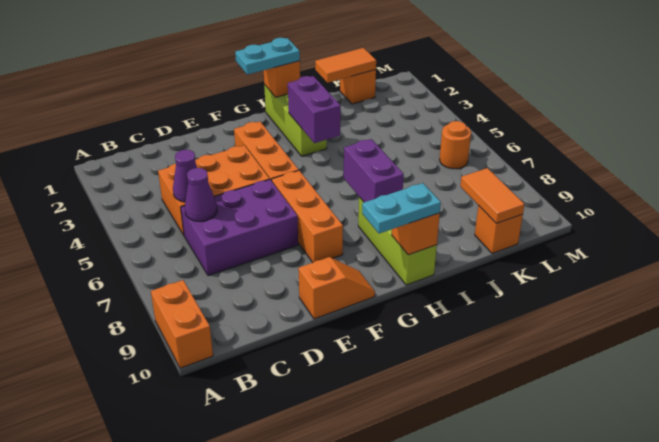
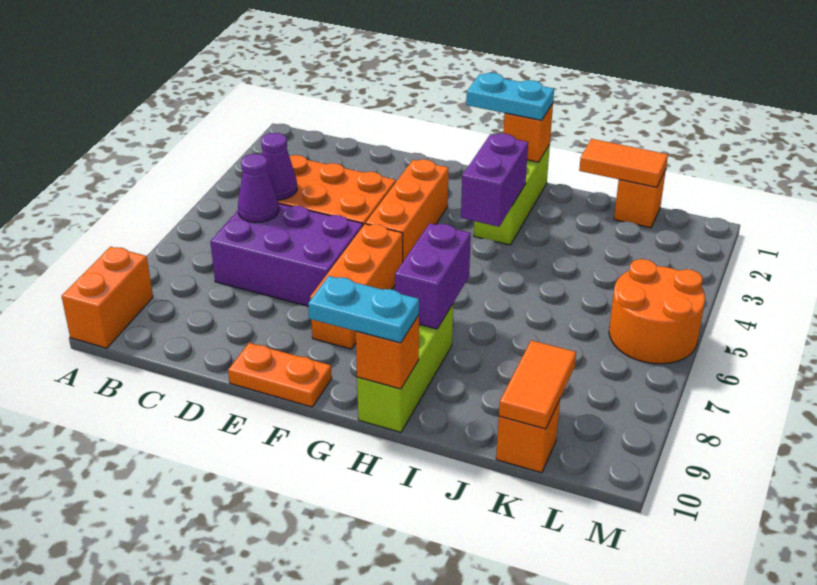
orange slope E10:F10 level 1 top E -> orange plate E10:F10 level 1
orange round brick L6 level 1 -> orange round brick L5:M6 level 1

